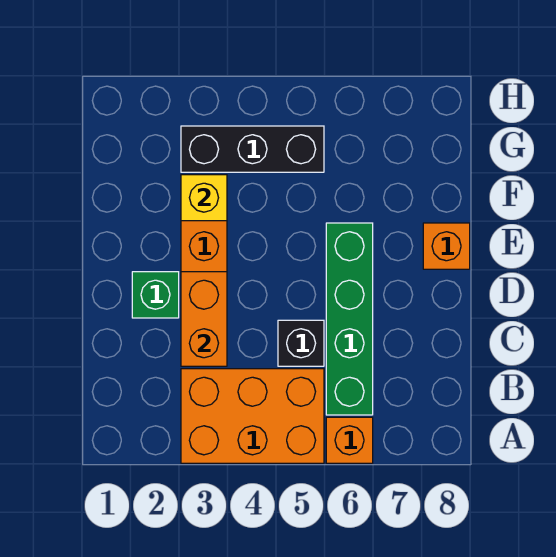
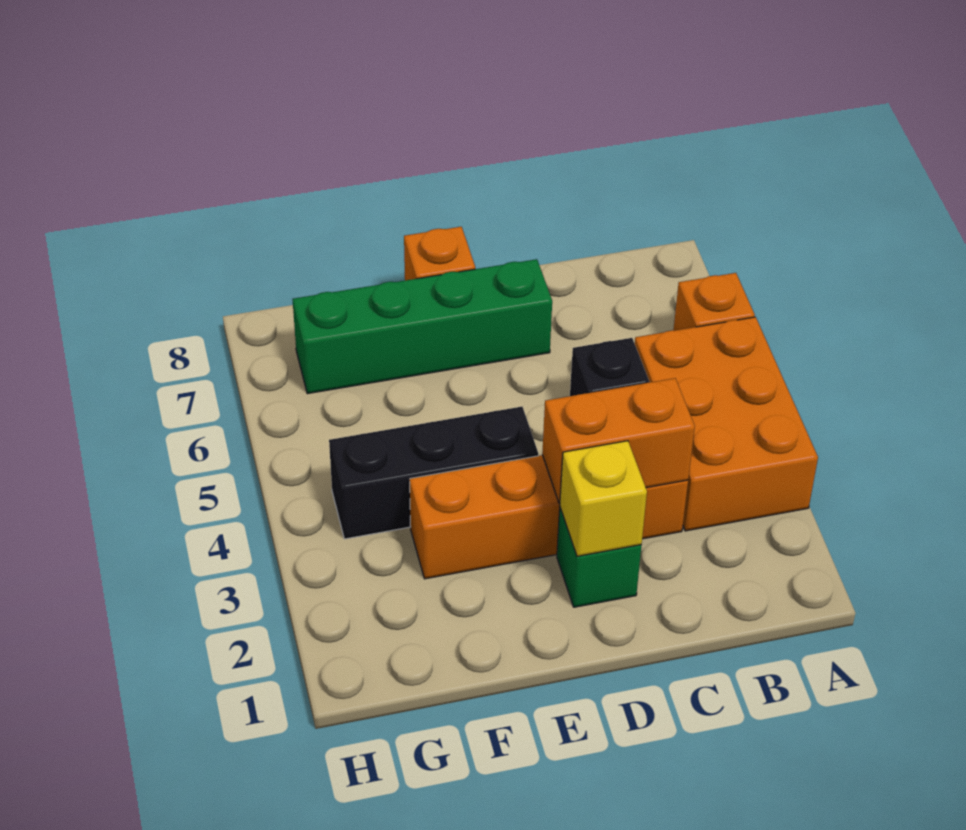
green brick B6:E6 level 1 -> green brick D7:G7 level 1
yellow brick F3 level 2 -> yellow brick D2 level 2
black brick G3:G5 level 1 -> black brick E4:G4 level 1

